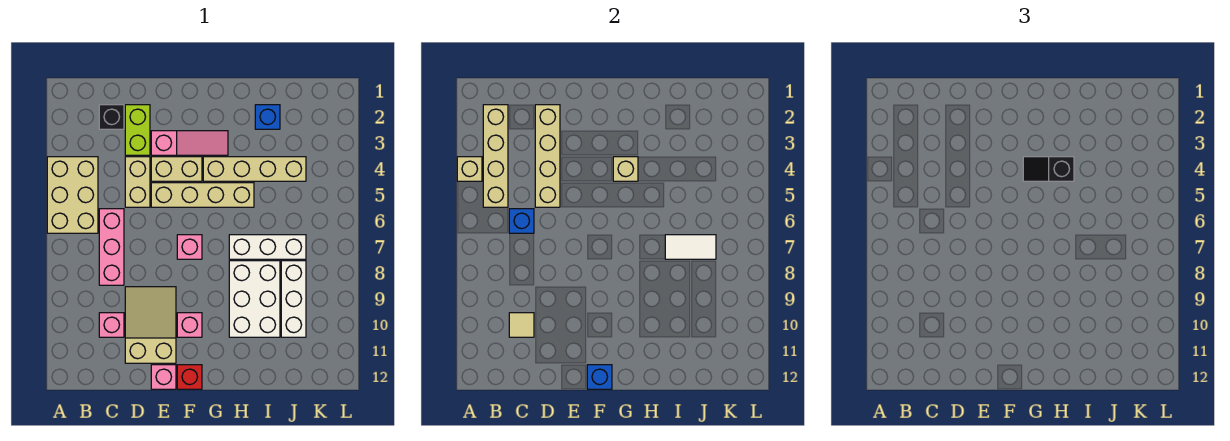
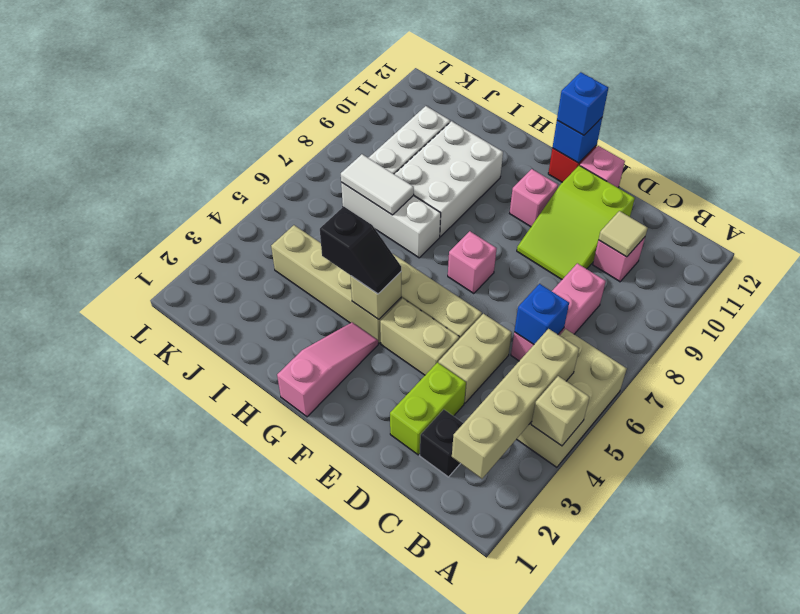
tan brick D2:D5 level 2 -> none
tan slope D9:E11 level 1 top 11 -> lime slope D9:E11 level 1 top 11
pink slope E3:G3 level 1 top E -> pink slope G1:G3 level 1 top 1
blue brick I2 level 1 -> blue brick F12 level 3

